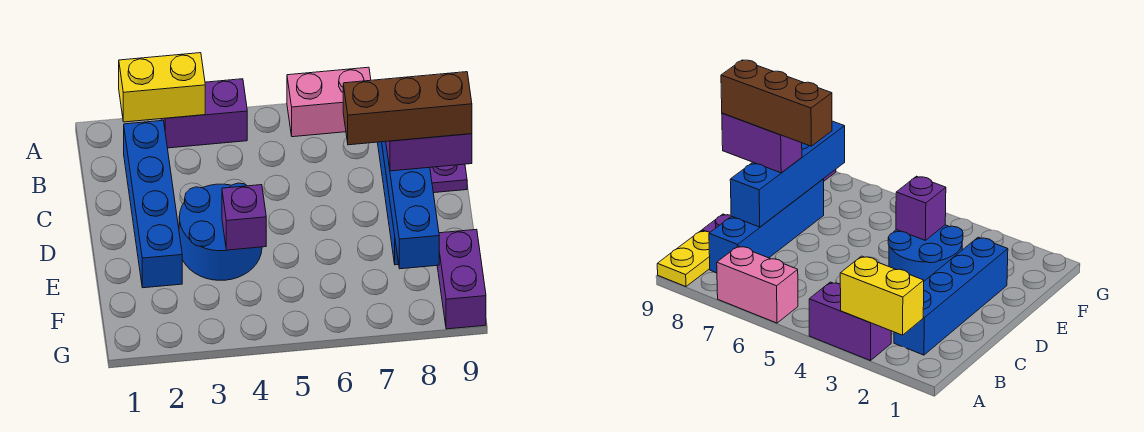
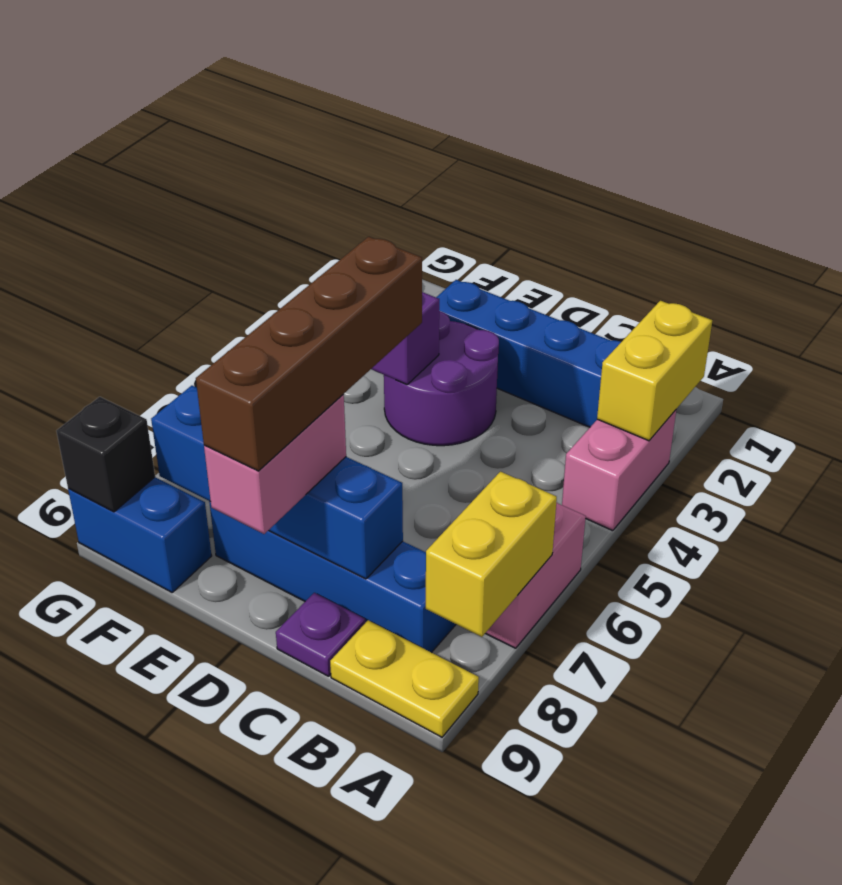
purple brick A3:A4 level 1 -> pink brick A3:A4 level 1
none -> yellow brick A7:A8 level 2
blue round brick D3:E4 level 1 -> purple round brick D3:E4 level 1
brown brick D7:D9 level 4 -> brown brick D6:D9 level 4
purple brick D8:D9 level 3 -> pink brick D8:D9 level 3
purple brick F9:G9 level 1 -> blue brick F9:G9 level 1
none -> black brick G9 level 2

